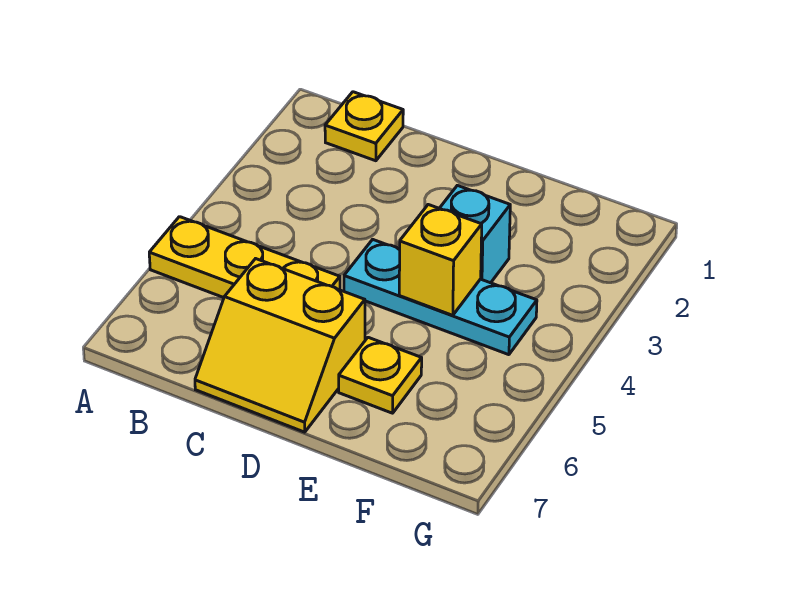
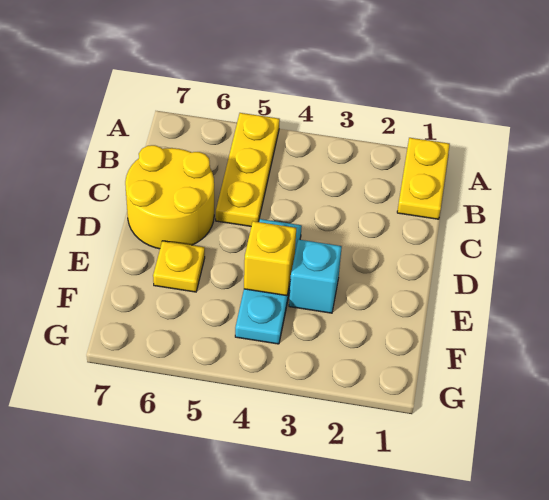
yellow plate B1 level 1 -> yellow plate A1:B1 level 1
yellow slope C6:D7 level 1 top 6 -> yellow round brick C6:D7 level 1

